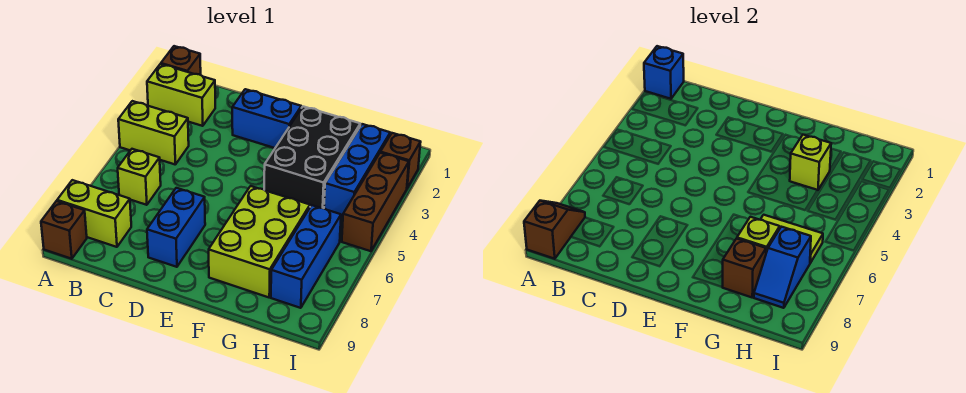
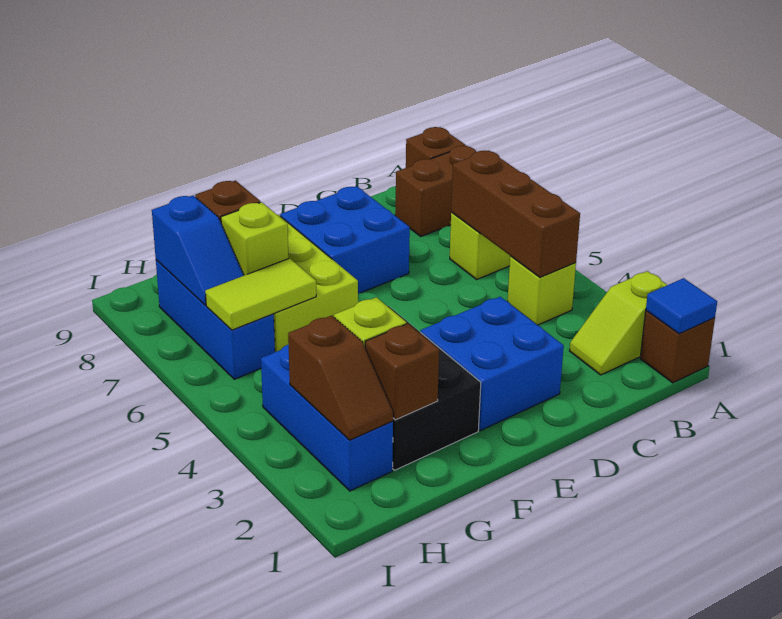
blue brick A1 level 2 -> blue tile A1 level 2
lime brick A2:B2 level 1 -> lime slope A2:B2 level 1 top A
lime brick A4:B4 level 1 -> lime brick B4 level 1
lime brick A8:B8 level 1 -> brown brick A8:B8 level 1
brown slope A8:A9 level 2 top 9 -> brown slope H2:H3 level 2 top 3
blue brick D2:E2 level 1 -> blue brick D2:E3 level 1
blue brick D7:D8 level 1 -> blue brick D7:E8 level 1
blue slope H7:H8 level 2 top 7 -> blue slope H7:H8 level 2 top 8
brown brick I2 level 1 -> brown brick G2 level 2
brown brick I3:I5 level 1 -> brown brick B4:B6 level 2

